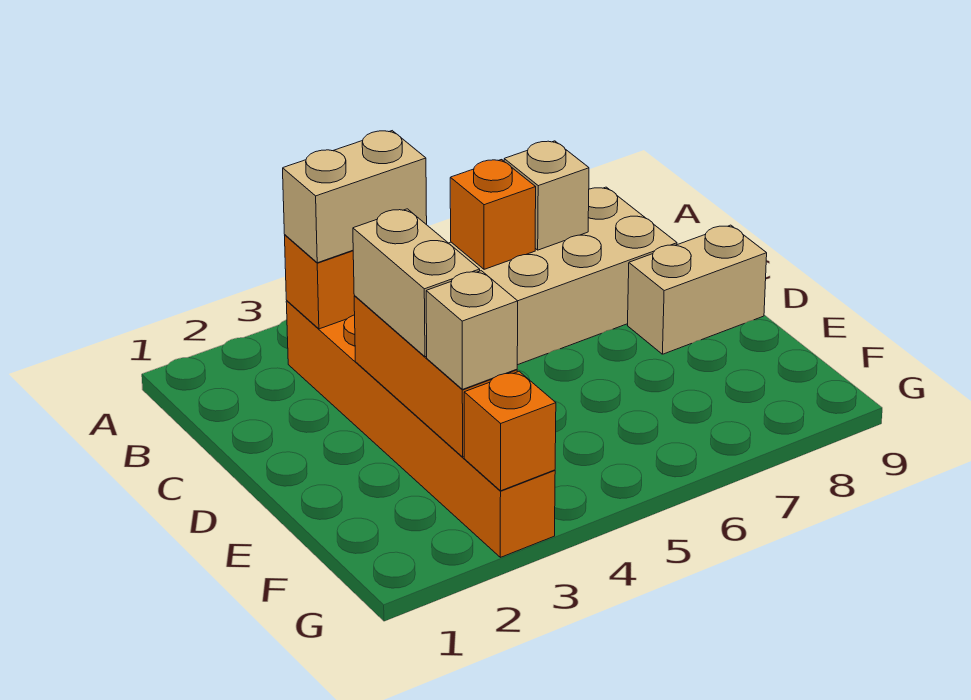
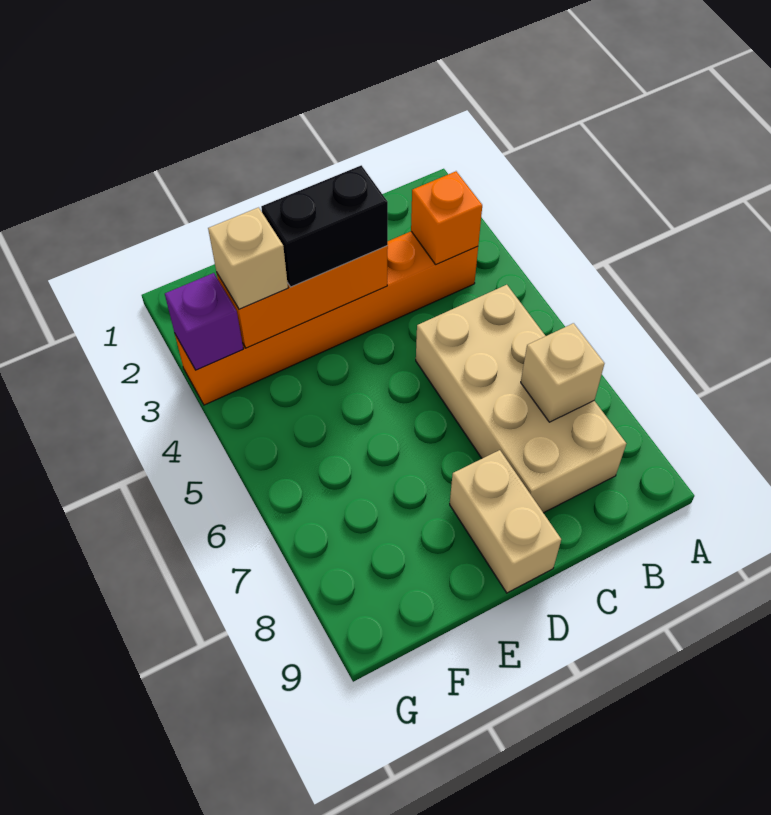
tan brick B3:B4 level 3 -> none
orange brick B6 level 2 -> none
tan brick D3:E3 level 3 -> black brick D3:E3 level 3
orange brick G3 level 2 -> purple brick G3 level 2

